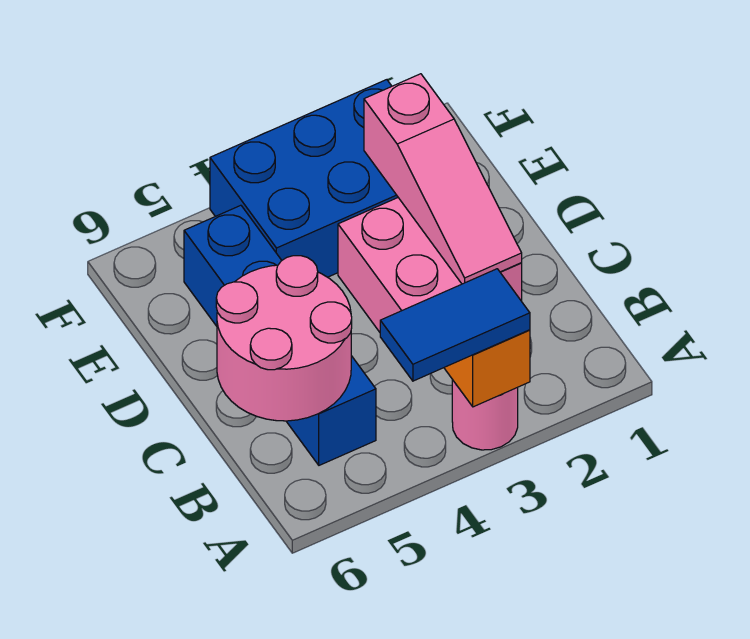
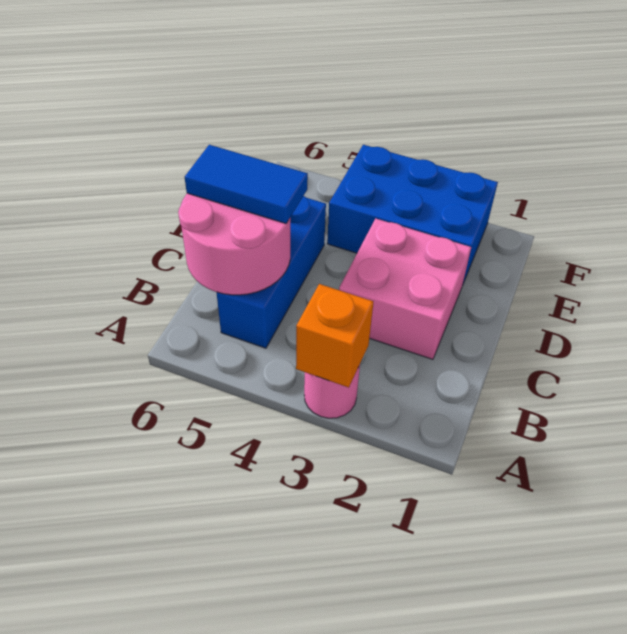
blue tile A3:A4 level 3 -> blue tile C5:C6 level 3
blue brick B5:E5 level 1 -> blue brick B5:D5 level 1
pink slope C2:E2 level 2 top E -> none

